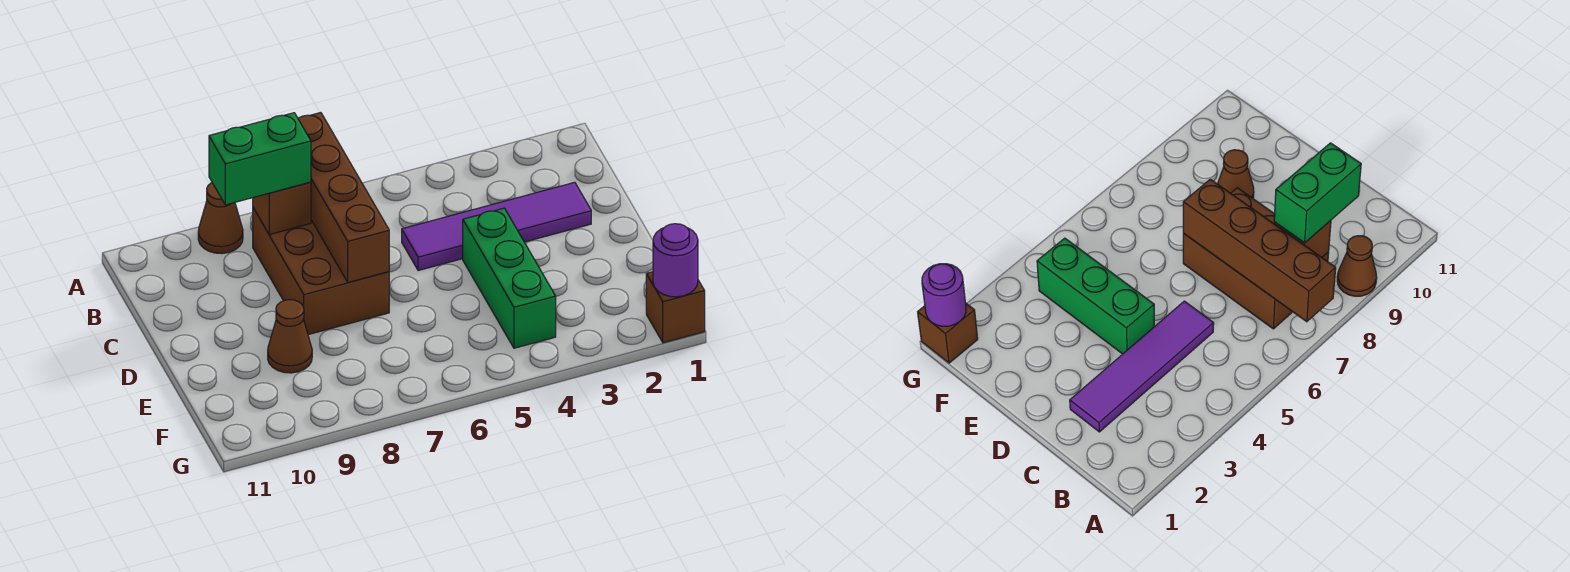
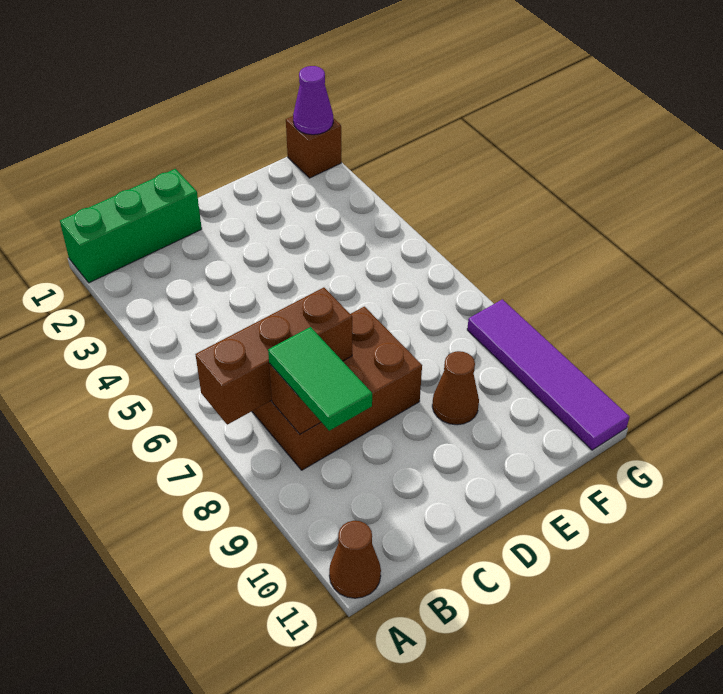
brown brick A7:D7 level 2 -> brown brick A7:C7 level 2
brown cone A9 level 1 -> brown cone A11 level 1
green brick B8:B9 level 3 -> green tile B8:B9 level 3
purple tile C2:C5 level 1 -> purple tile G8:G11 level 1
green brick D4:F4 level 1 -> green brick A1:C1 level 1
purple round brick G1 level 2 -> purple cone G1 level 2

